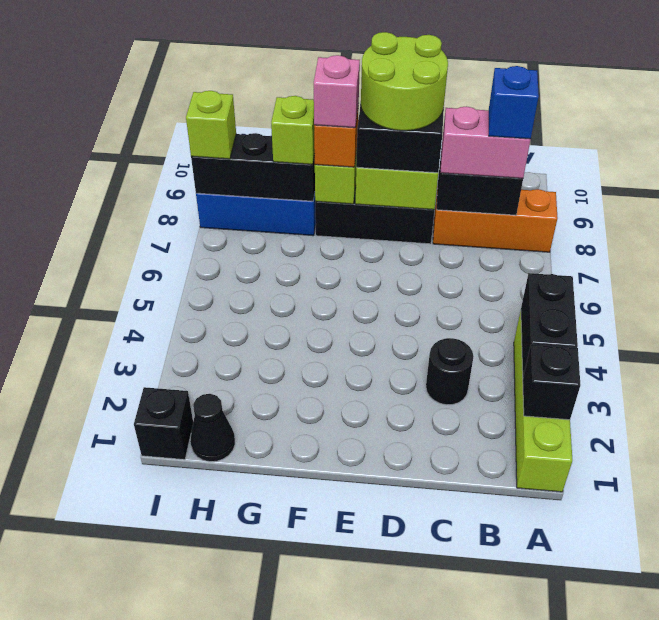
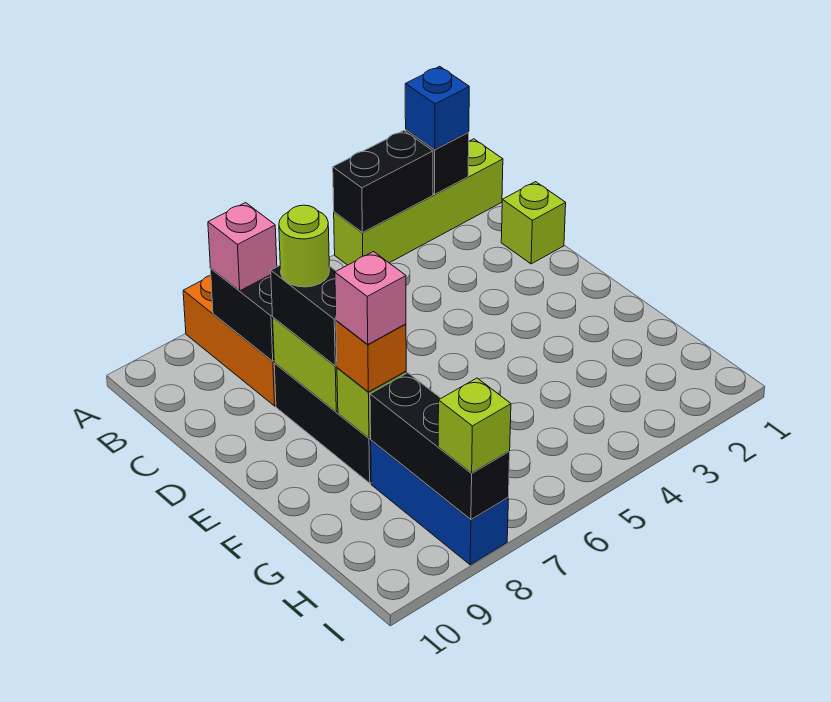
pink brick B8:C8 level 3 -> pink brick B8 level 3
blue brick B8 level 4 -> blue brick A2 level 3
black round brick C3 level 1 -> none
lime round brick D8:E9 level 4 -> lime round brick D8 level 4
lime brick G8 level 3 -> lime brick C1 level 1
black cone H1 level 1 -> none
black brick I1 level 1 -> none

